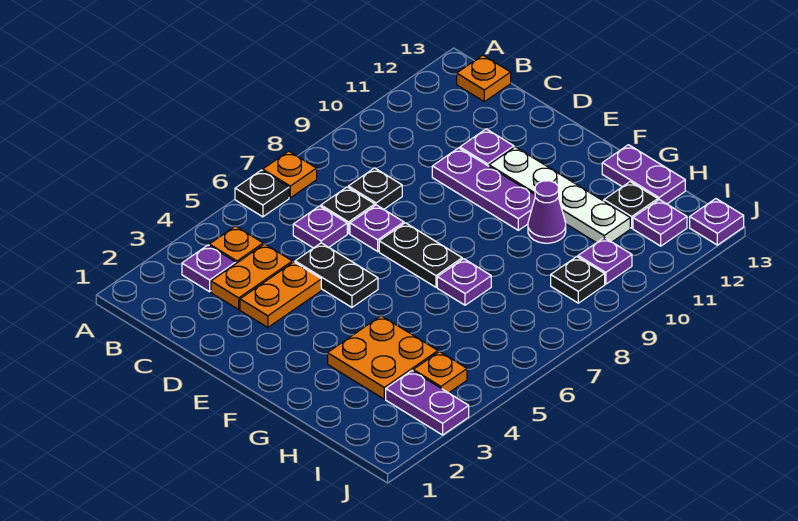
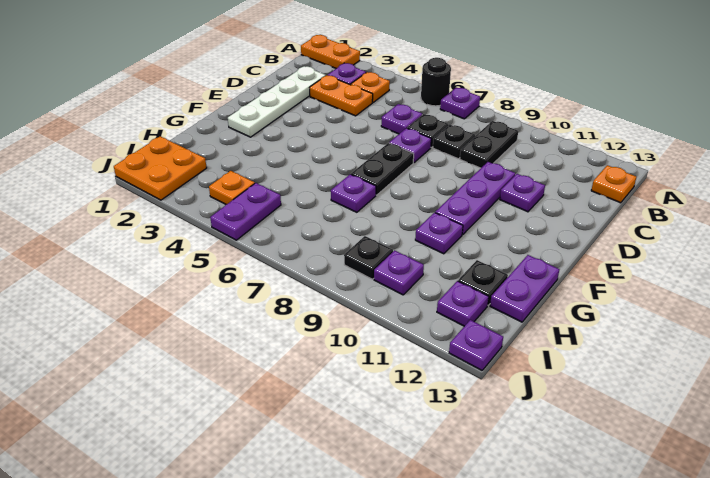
black plate A6 level 1 -> black round brick A6 level 1
orange plate A7 level 1 -> purple plate A7 level 1
orange plate D3:D4 level 1 -> orange plate A1:A2 level 1
black plate D5:E5 level 1 -> black plate B9:C9 level 1
white plate E11:H11 level 1 -> white plate C2:F2 level 1
orange plate G3:H4 level 1 -> orange plate I1:J2 level 1
purple cone G10 level 1 -> purple plate G10 level 1
purple plate I3:J3 level 1 -> purple plate I5:J5 level 1

